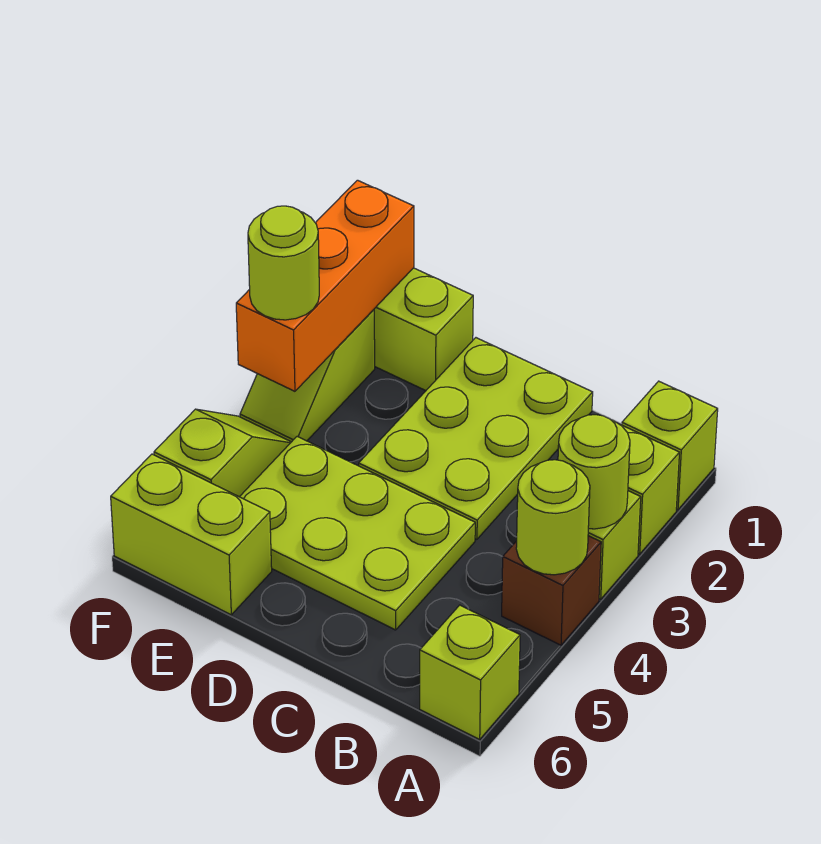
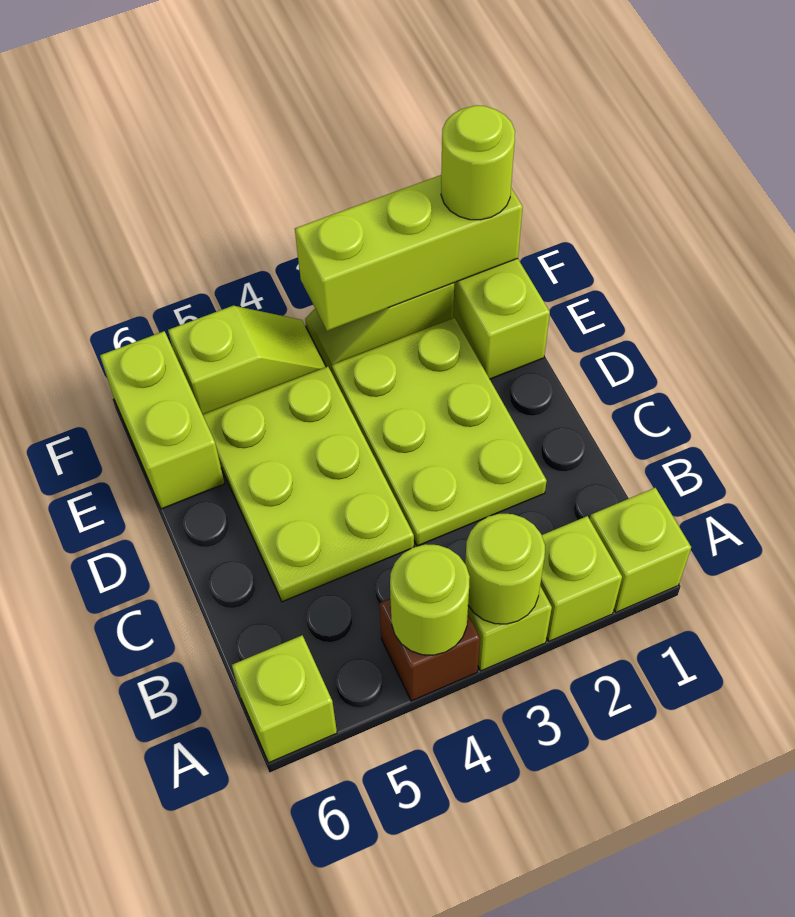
lime plate C1:D3 level 1 -> lime plate C2:E3 level 1
orange brick F1:F3 level 2 -> lime brick F1:F3 level 2
lime round brick F3 level 3 -> lime round brick F1 level 3

